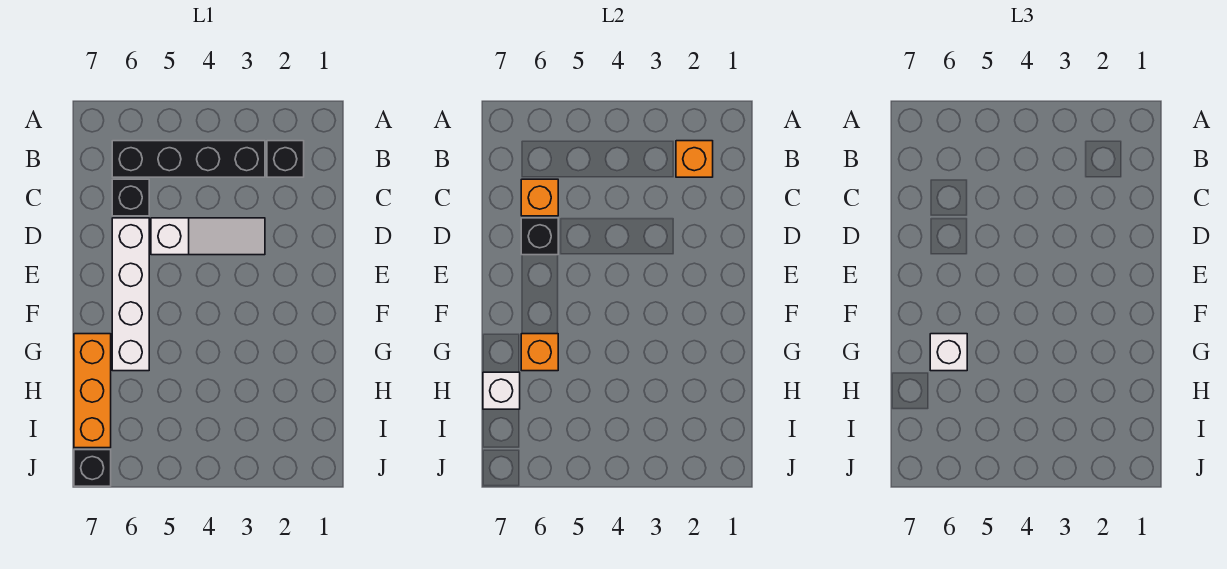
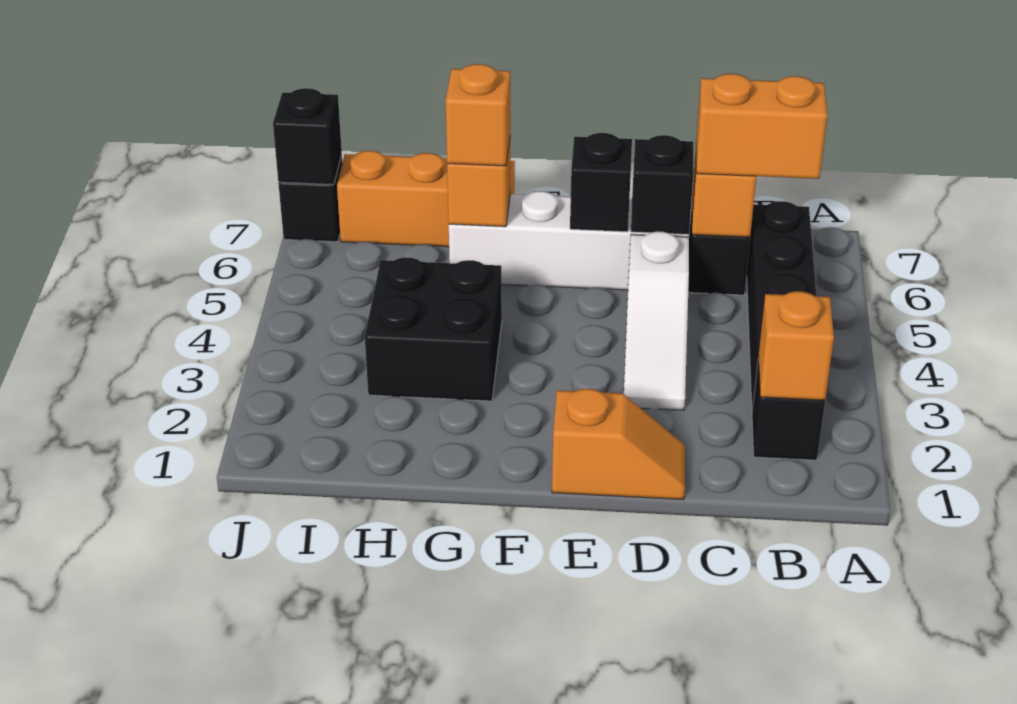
none -> orange brick B6:C6 level 3
none -> orange slope D1:E1 level 1 top E
none -> black brick E6 level 2
none -> black brick G3:H4 level 1
white brick G6 level 3 -> orange brick G6 level 3
white brick H7 level 2 -> none
none -> black brick J7 level 2

